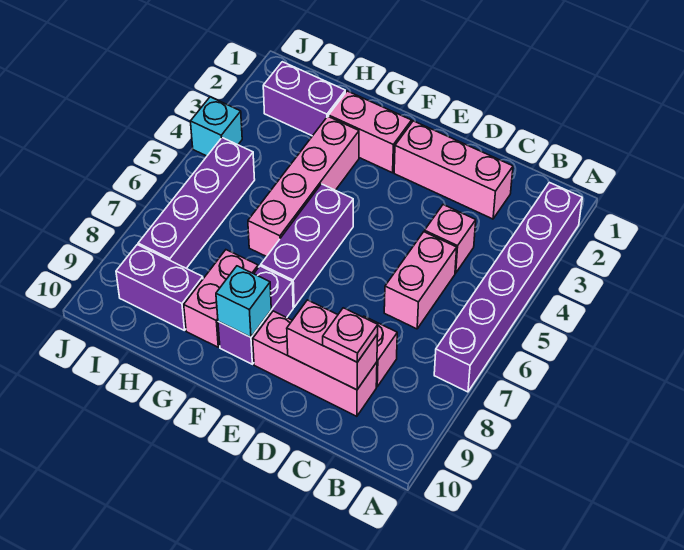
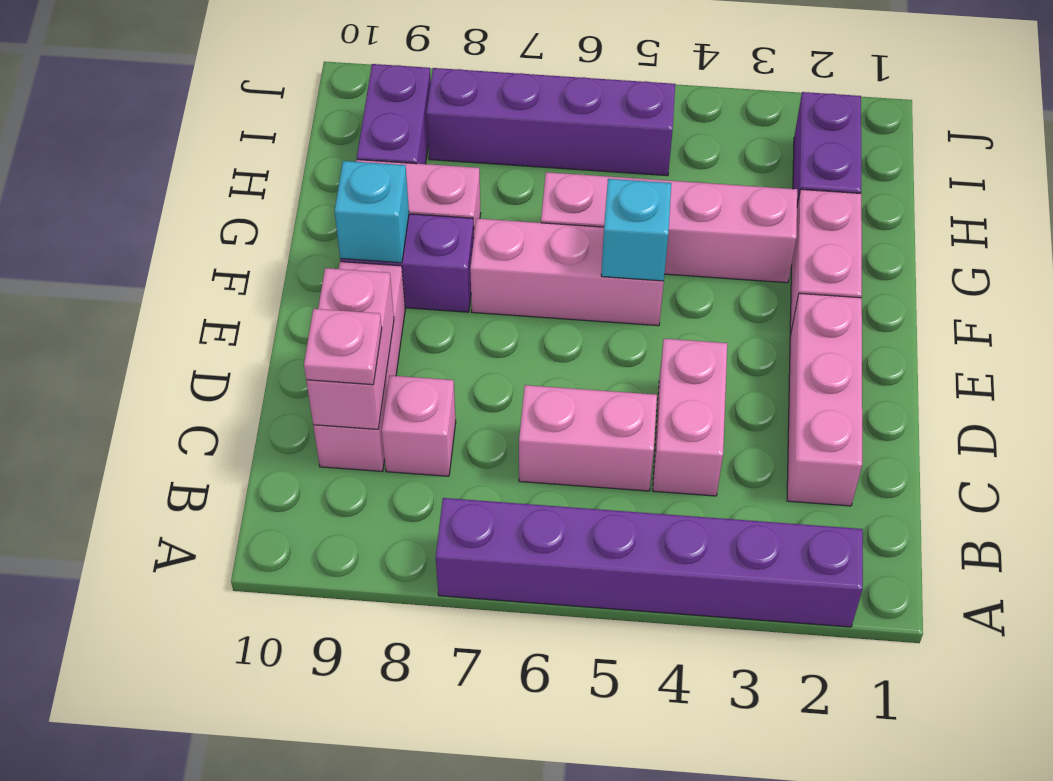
pink brick C4 level 1 -> pink brick C4:D4 level 1
purple brick F5:F7 level 1 -> pink brick F5:F7 level 1
cyan brick J4 level 1 -> cyan brick F5 level 2

